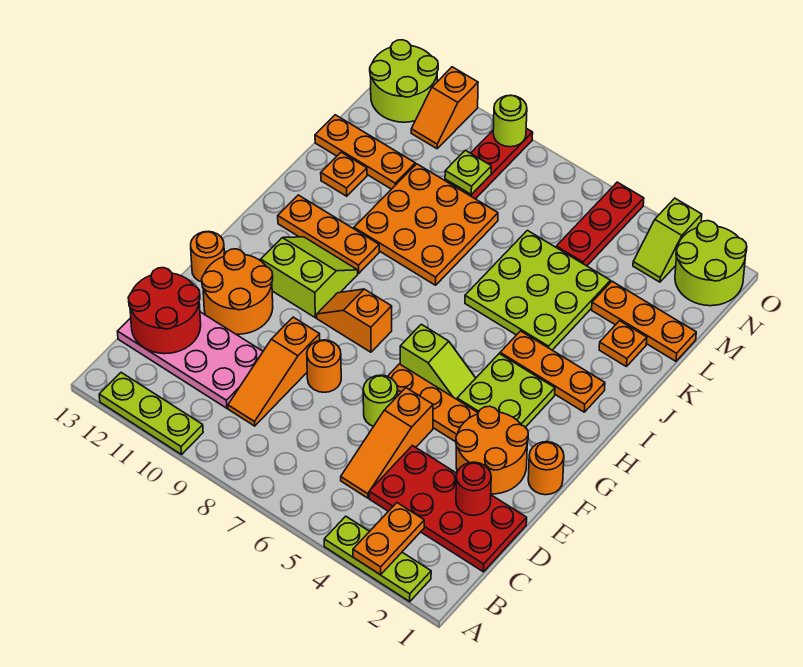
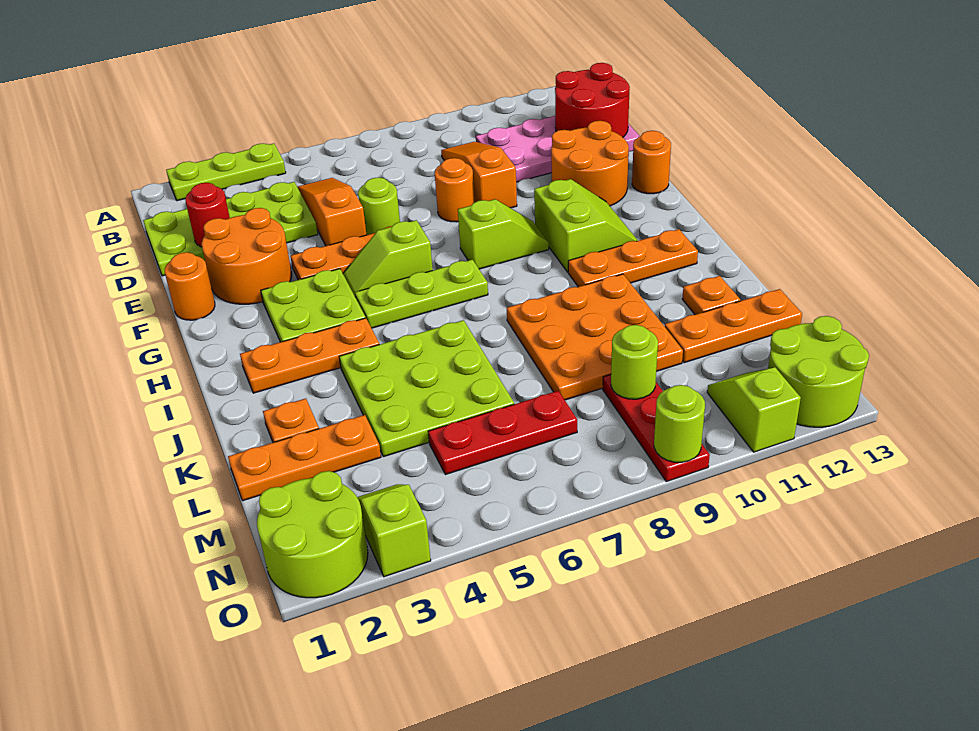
orange plate A3:B3 level 2 -> none
lime plate A10:A12 level 1 -> lime plate H5:H7 level 1
red plate C1:D4 level 1 -> lime plate C1:D4 level 1
orange slope G8:G9 level 1 top 8 -> lime slope G8:G9 level 1 top 8
lime slope G10:H11 level 1 top G -> lime slope G10:H11 level 1 top 10
red plate M5:O5 level 1 -> red plate M5:M7 level 1
lime plate M9 level 2 -> lime round brick M9 level 2
orange slope N11:O11 level 1 top O -> lime slope N11:O11 level 1 top O

